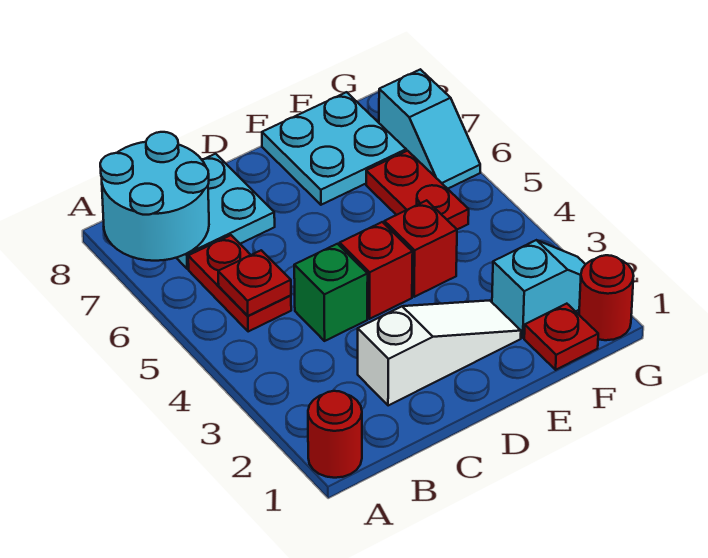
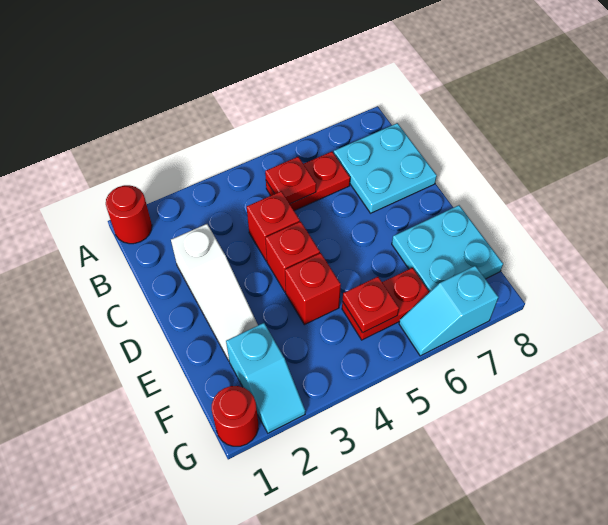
cyan round brick A7:B8 level 2 -> none
green brick C4 level 1 -> red brick C4 level 1
red plate F1 level 1 -> red plate F5 level 2

